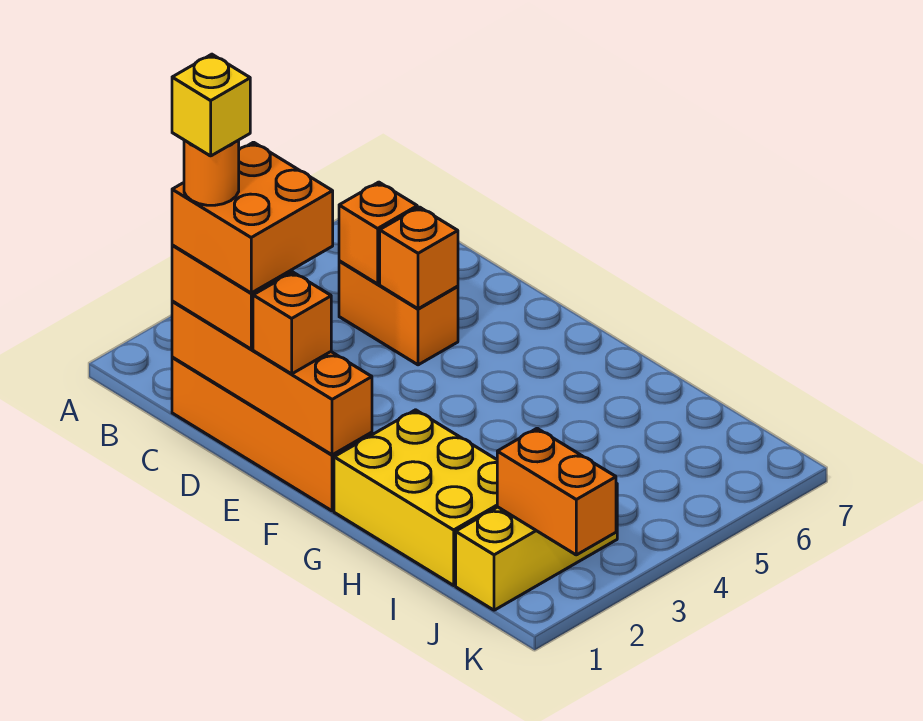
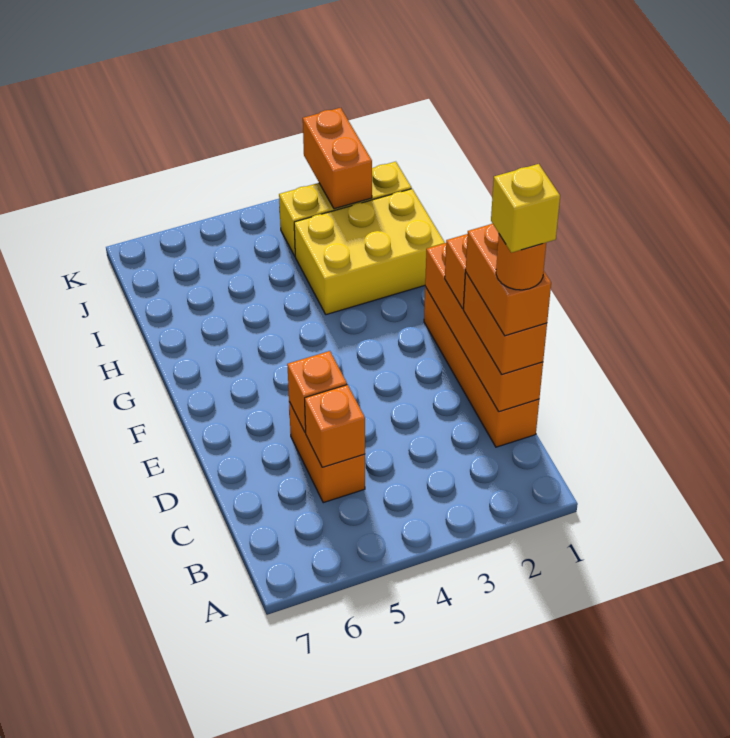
orange brick C1:D2 level 4 -> orange brick C1:D1 level 4
yellow brick G1:I2 level 1 -> yellow brick H1:I3 level 1

